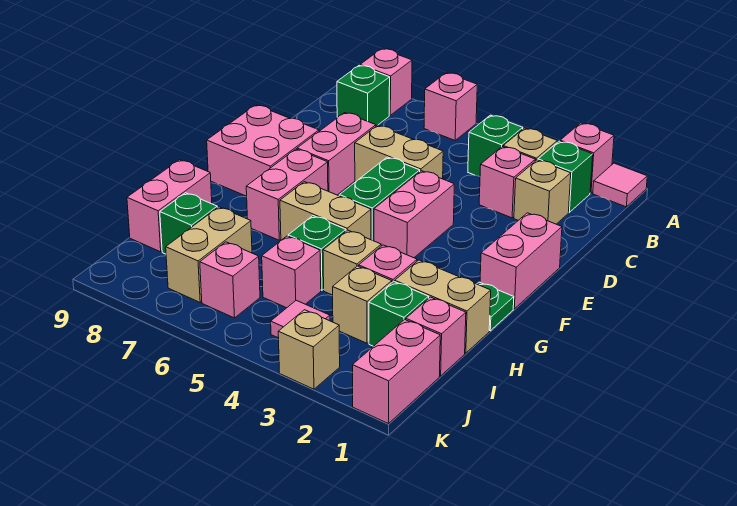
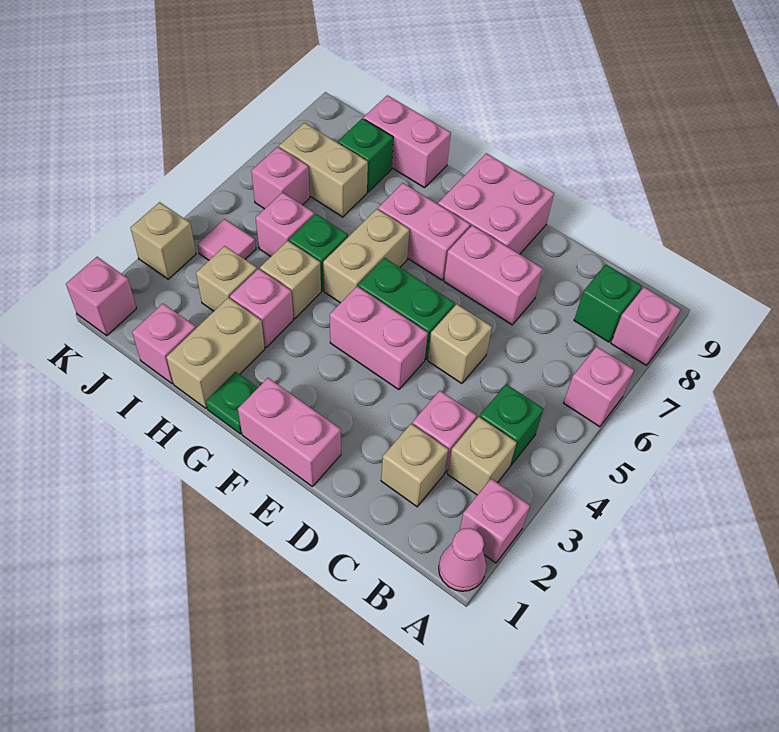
pink tile A1 level 1 -> pink cone A1 level 1
green brick B2 level 1 -> none
tan brick D5:D6 level 1 -> tan brick D5 level 1
green brick I2 level 1 -> none
pink brick J1:K1 level 1 -> pink brick K1 level 1

